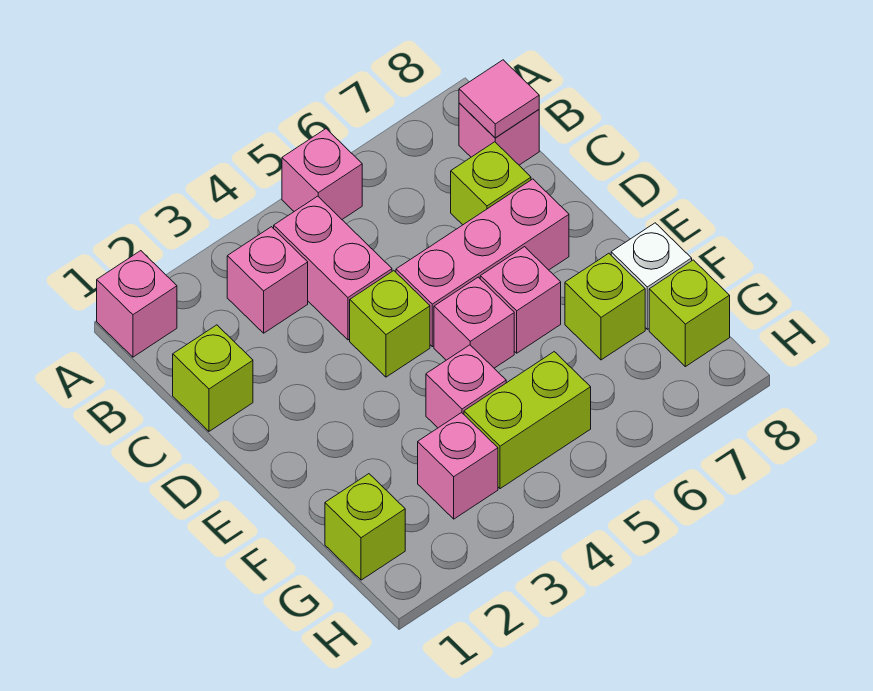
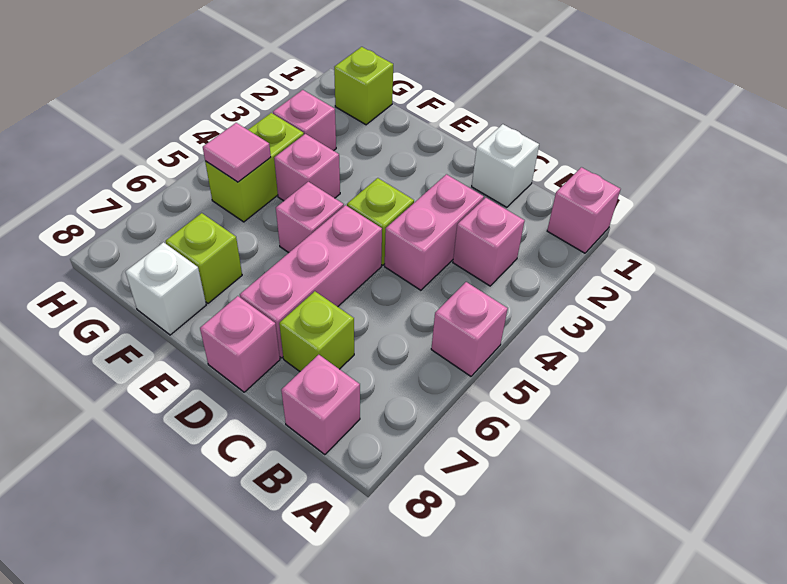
pink brick B4:C4 level 1 -> pink brick C3:C4 level 1
pink tile B8 level 2 -> pink tile G5 level 2
lime brick C1 level 1 -> white brick C1 level 1
pink brick E6 level 1 -> pink brick D8 level 1
lime brick G8 level 1 -> none

